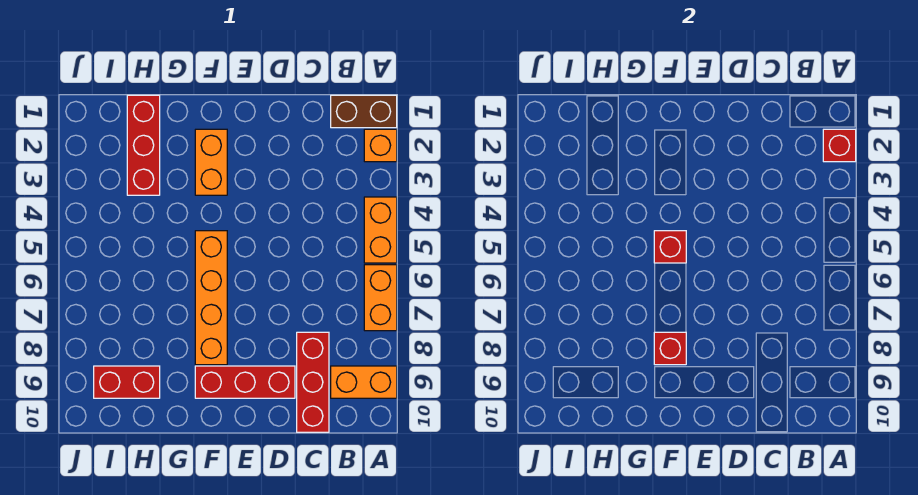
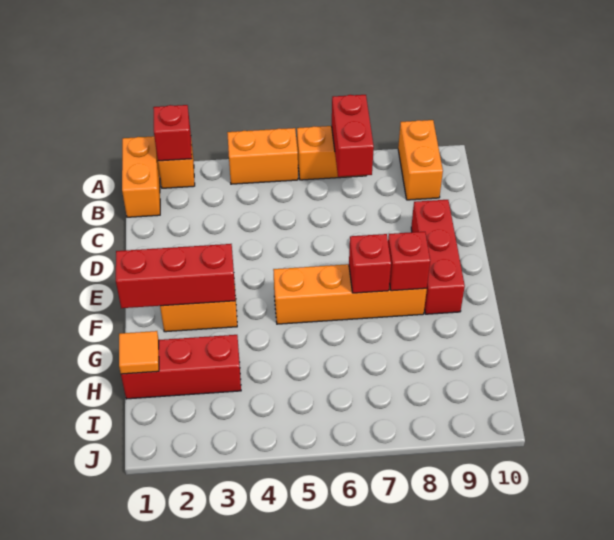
brown brick A1:B1 level 1 -> orange brick A1:B1 level 1
red brick C8:C10 level 1 -> red brick F1:F3 level 2
red brick F5 level 2 -> red brick F7 level 2
none -> orange tile H1 level 2
red brick H9:I9 level 1 -> red brick A7:B7 level 2

